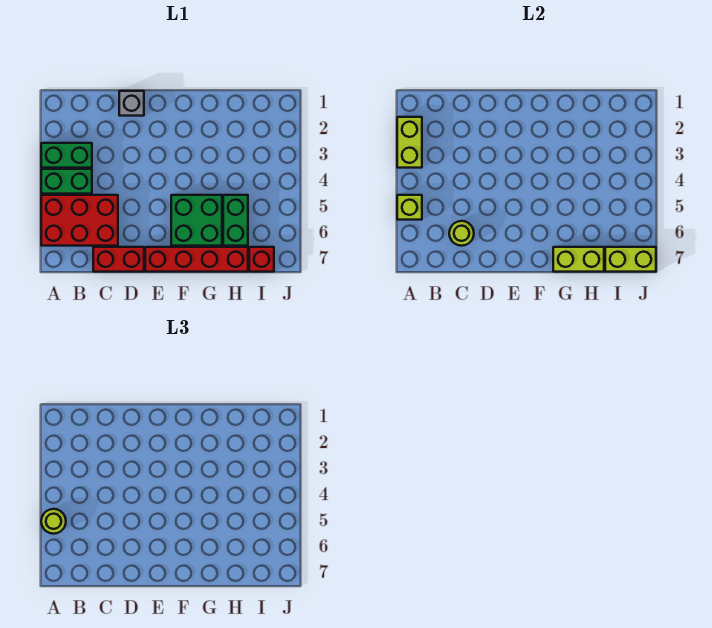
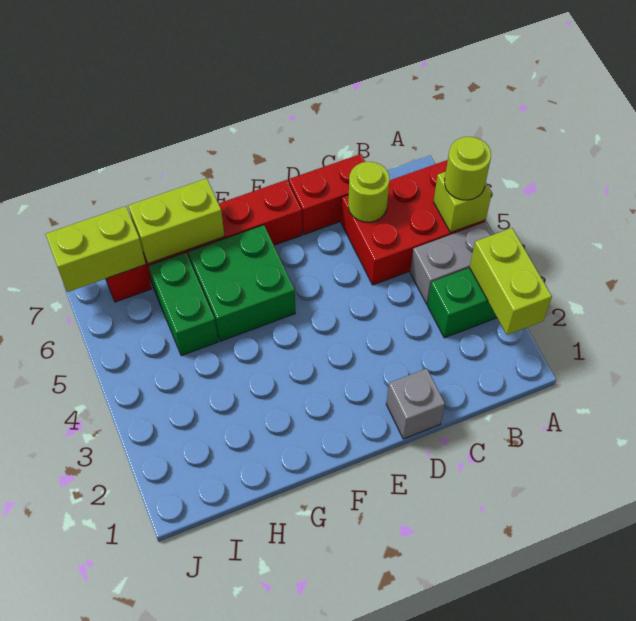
green brick A4:B4 level 1 -> grey brick A4:B4 level 1

